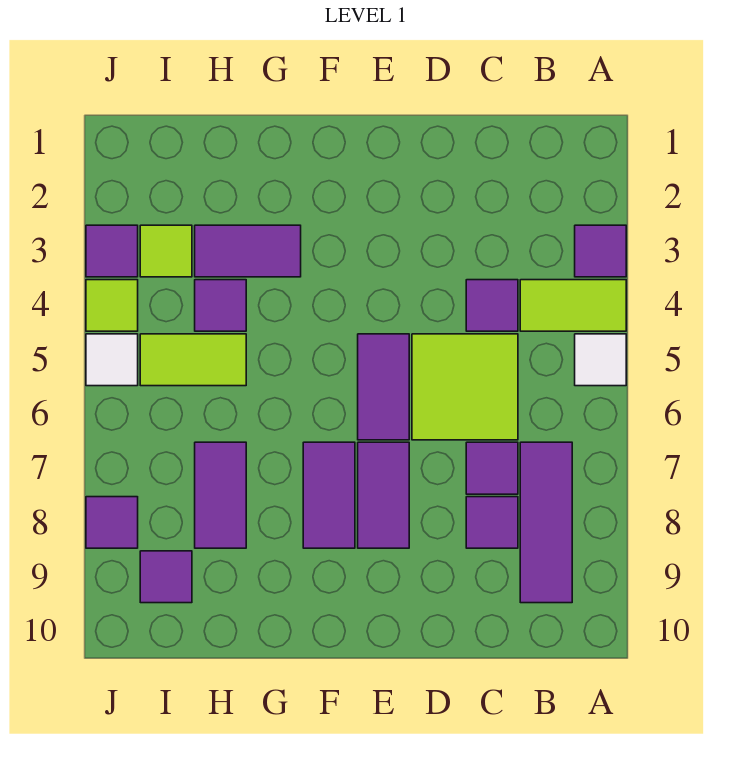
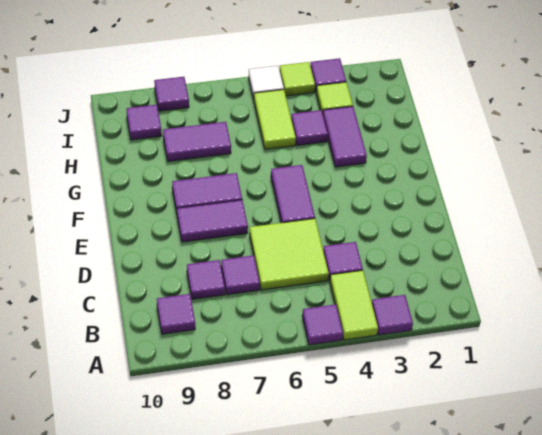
white tile A5 level 1 -> purple tile A5 level 1
purple tile B7:B9 level 1 -> purple tile B9 level 1
purple tile E5:E6 level 1 -> purple tile E5:F5 level 1

